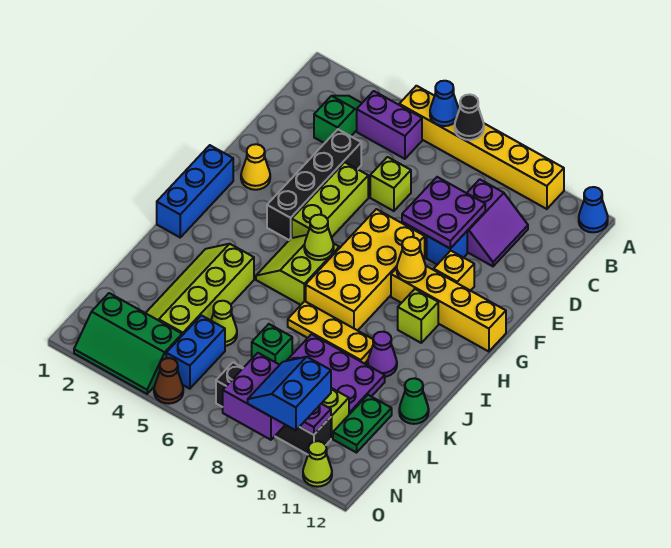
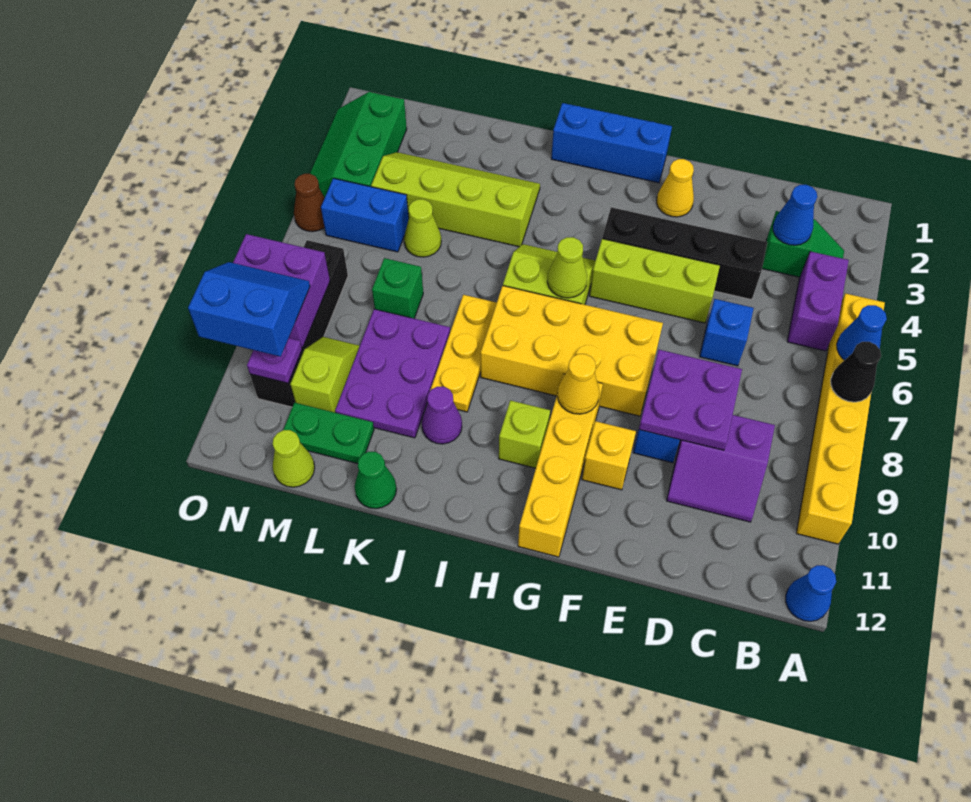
none -> blue cone C3 level 2
lime brick D6 level 1 -> blue brick D6 level 1
lime cone O11 level 1 -> lime cone M12 level 1

